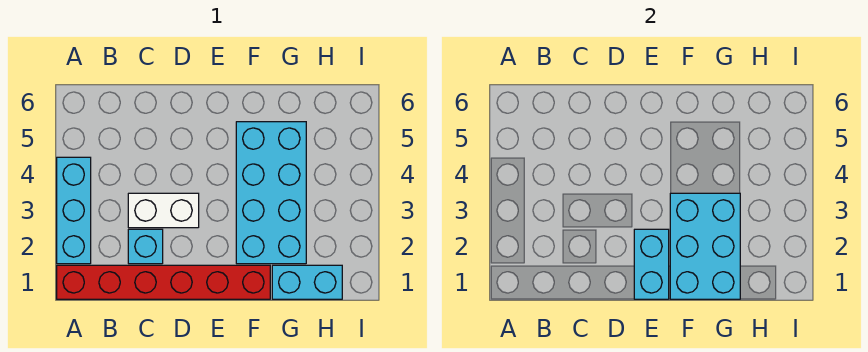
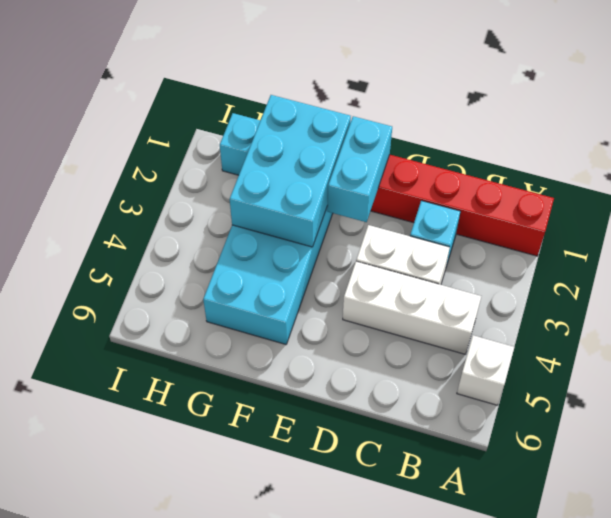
cyan brick A2:A4 level 1 -> none
none -> white brick A5 level 1
none -> white brick B4:D4 level 1

